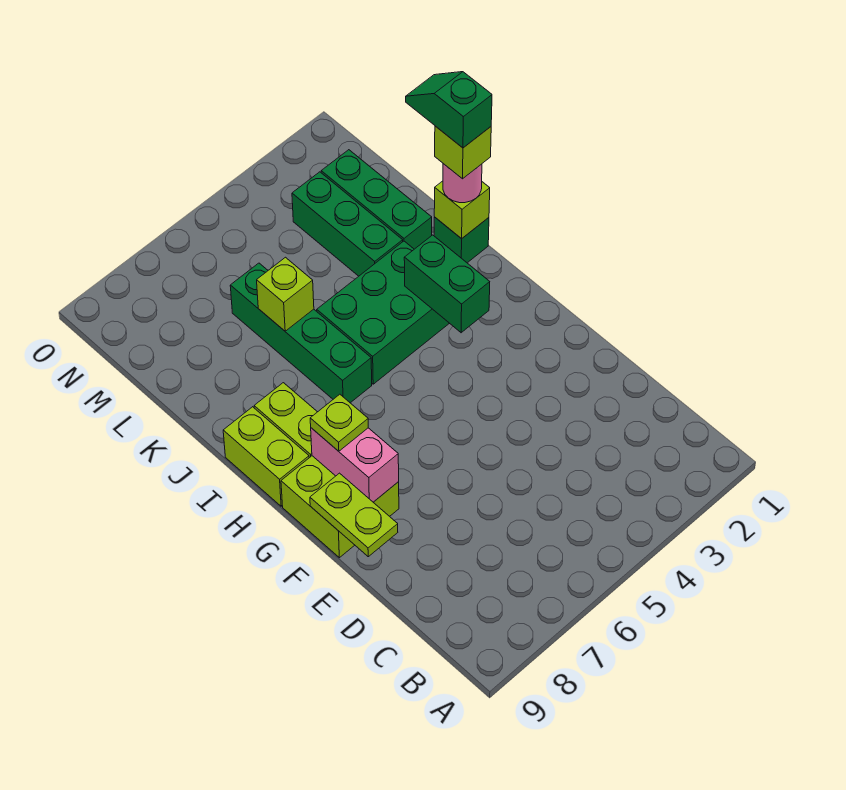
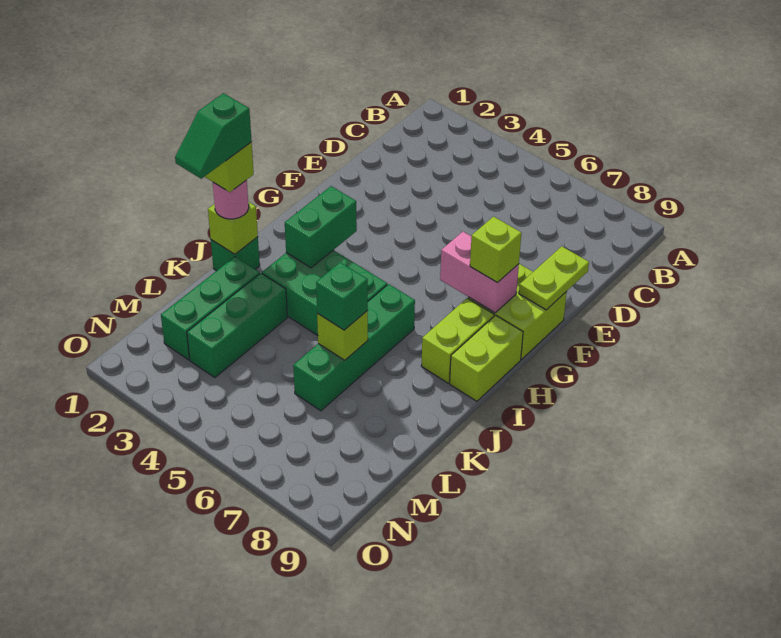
pink brick F8:G8 level 2 -> pink brick G7:G8 level 2
lime plate G8 level 3 -> lime brick G8 level 3
none -> green brick K6 level 3

